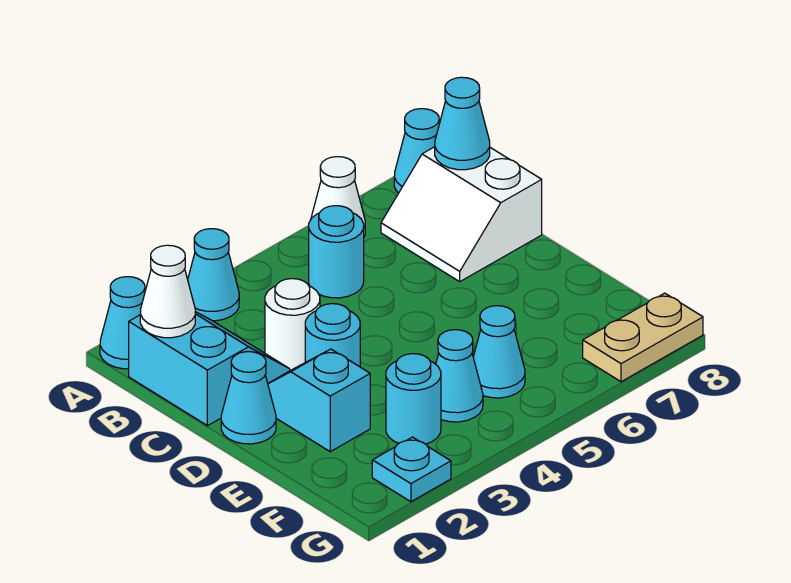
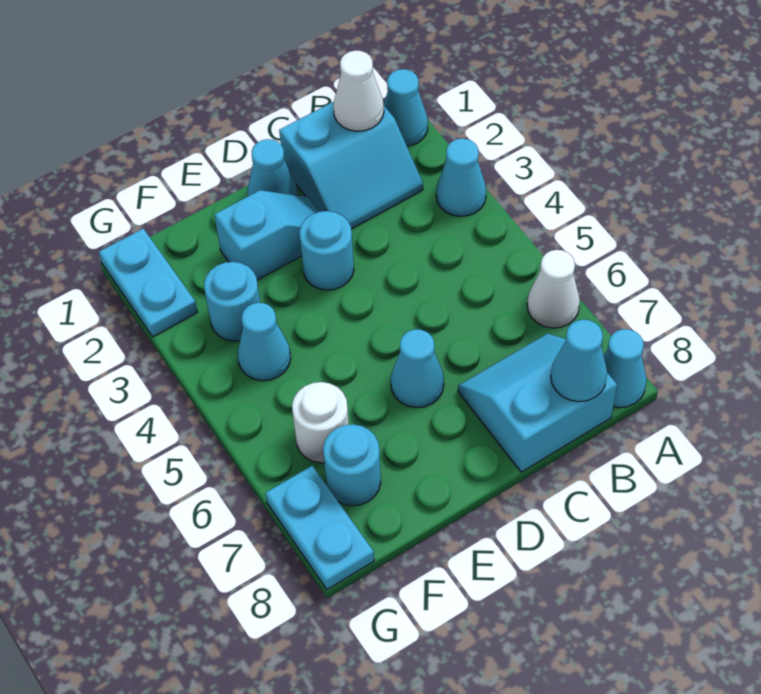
cyan round brick B5 level 1 -> cyan round brick F7 level 1
white slope B7:C8 level 1 top 8 -> cyan slope B7:C8 level 1 top 8
white round brick C3 level 1 -> white round brick F6 level 1
cyan cone F5 level 1 -> cyan cone D6 level 1
cyan plate G2 level 1 -> cyan plate G1:G2 level 1
tan plate G7:G8 level 1 -> cyan plate G7:G8 level 1

